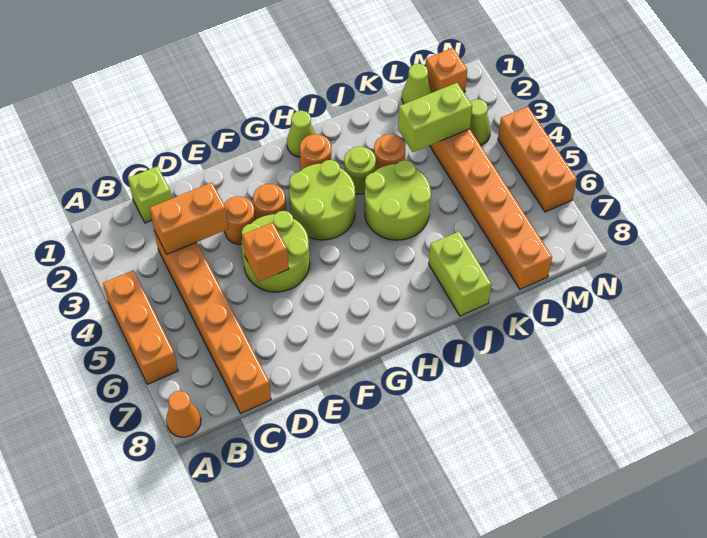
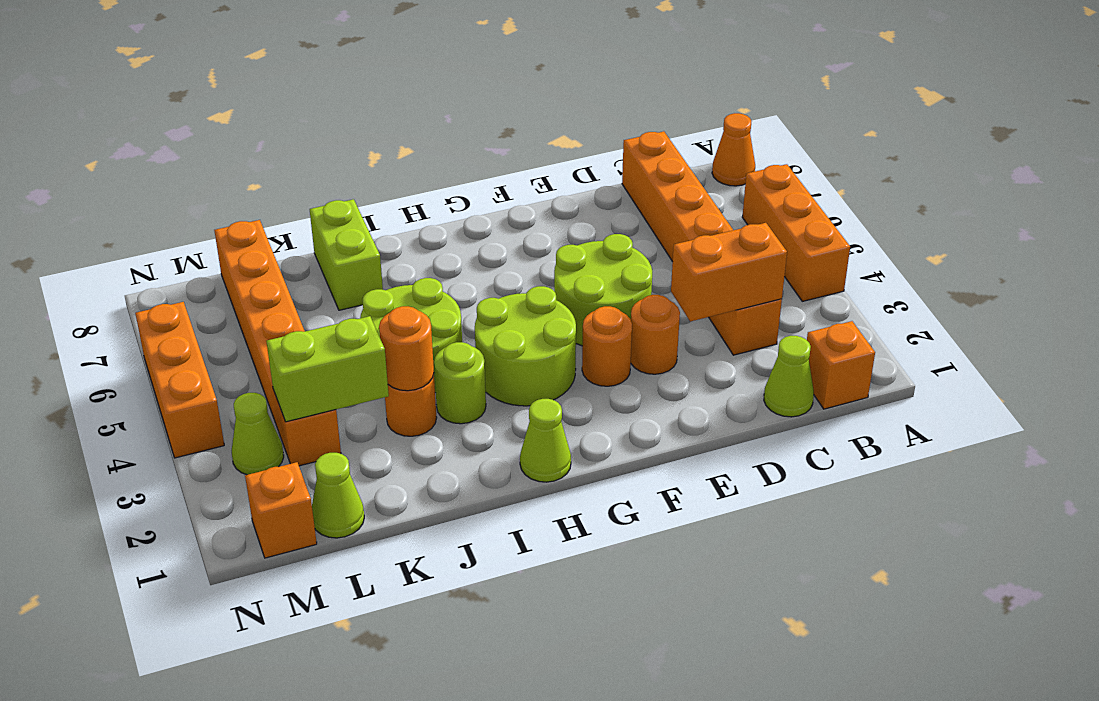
lime brick C1 level 1 -> lime cone C1 level 1
orange brick E5 level 2 -> orange brick B1 level 1
orange round brick H2 level 1 -> orange round brick J3 level 2

